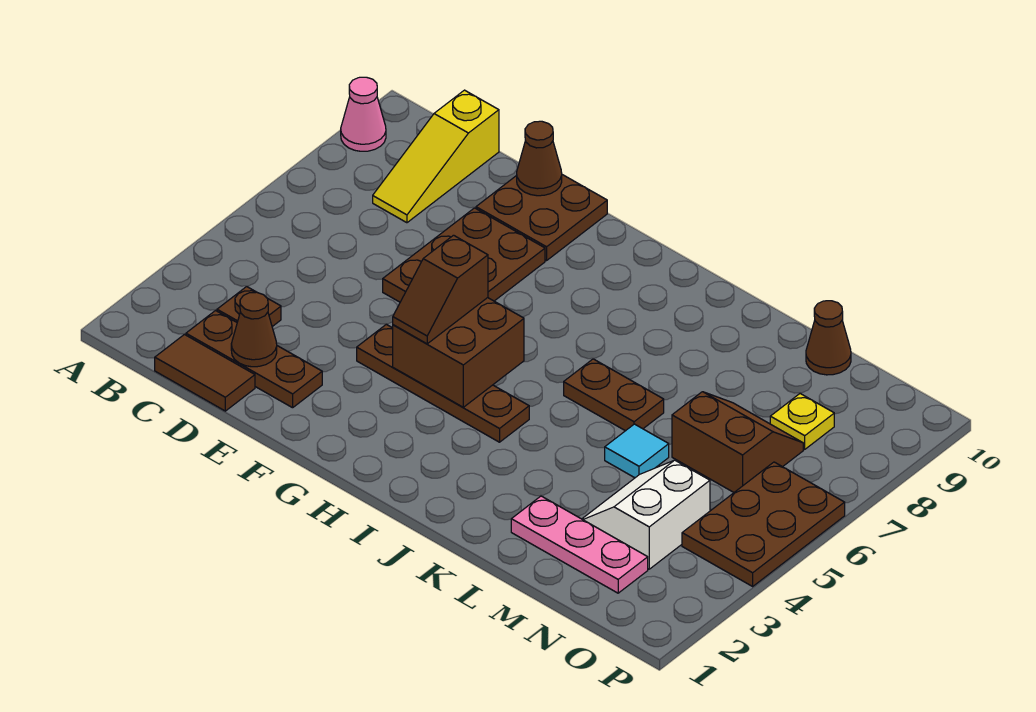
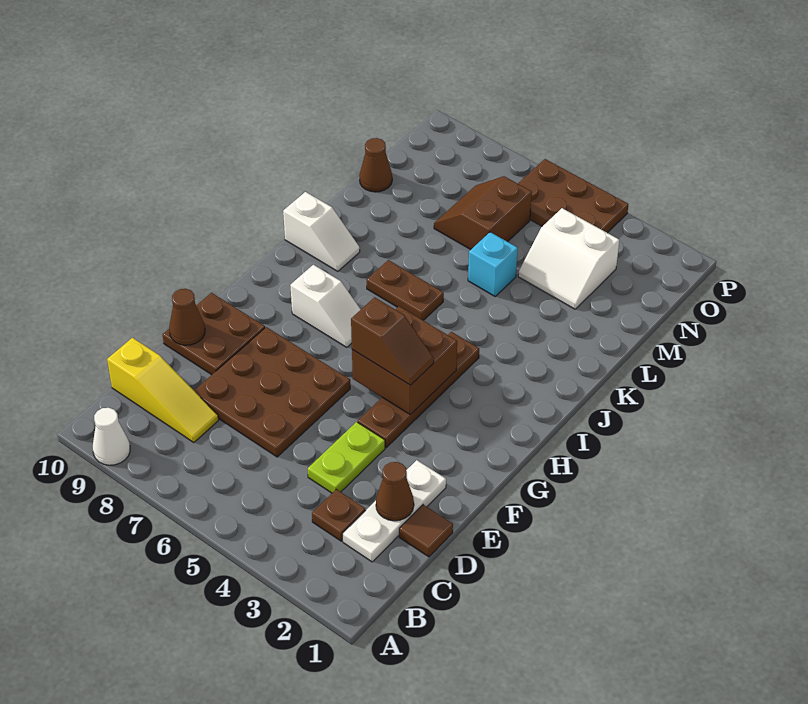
pink cone A9 level 1 -> white cone A9 level 1
brown tile C1:D1 level 1 -> brown tile D1 level 1
brown plate C2:E2 level 1 -> white plate C2:E2 level 1
none -> lime plate D4:E4 level 1
brown plate E6:F8 level 1 -> brown plate D6:F8 level 1
none -> white slope H7:H8 level 1 top 8
brown plate J6:K6 level 1 -> brown plate J6:J7 level 1
none -> white slope J9:J10 level 1 top 10
pink plate L2:N2 level 1 -> none
cyan tile L5 level 1 -> cyan brick L5 level 1
yellow plate N8 level 1 -> none

